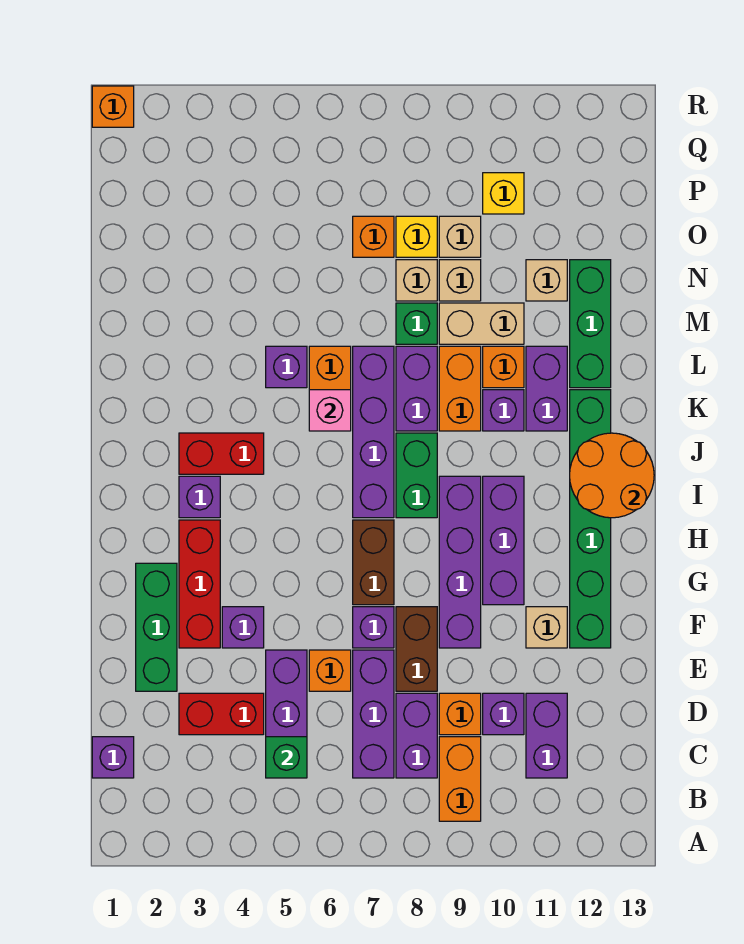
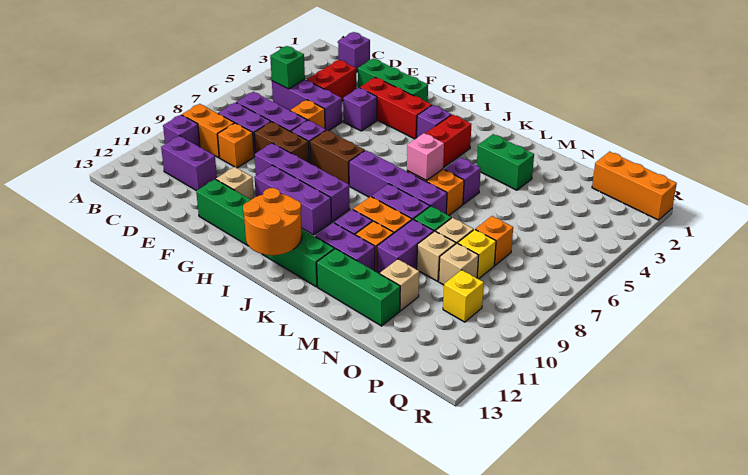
purple brick D10 level 1 -> purple brick B10 level 1
green brick I8:J8 level 1 -> green brick L3:M3 level 1
tan brick M9:M10 level 1 -> purple brick M9:M10 level 1
orange brick R1 level 1 -> orange brick P1:R1 level 1

